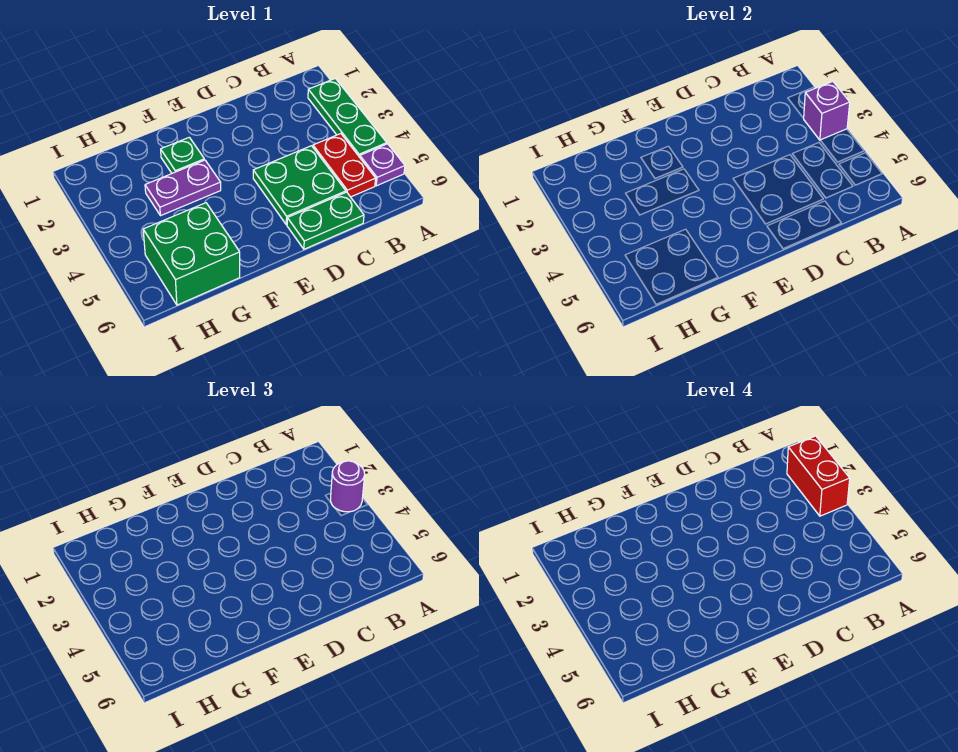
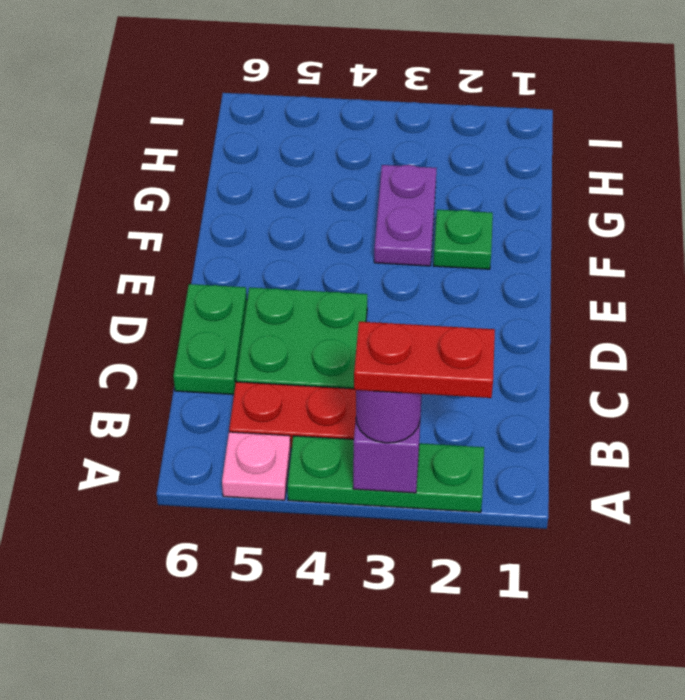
red brick A2:A3 level 4 -> red plate A2:A3 level 4
purple plate A5 level 1 -> pink plate A5 level 1
green brick G5:H6 level 1 -> none

